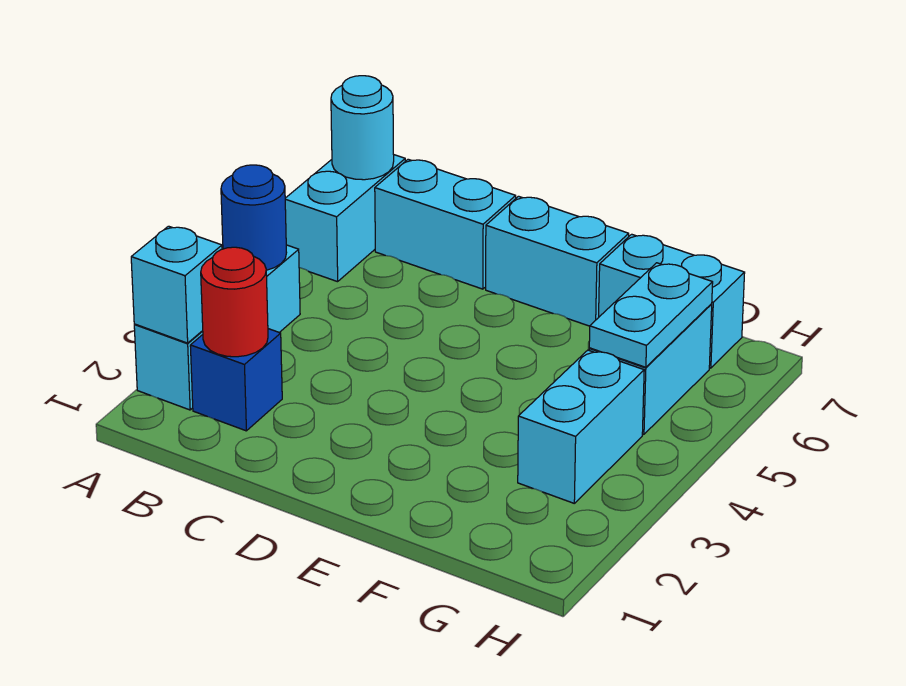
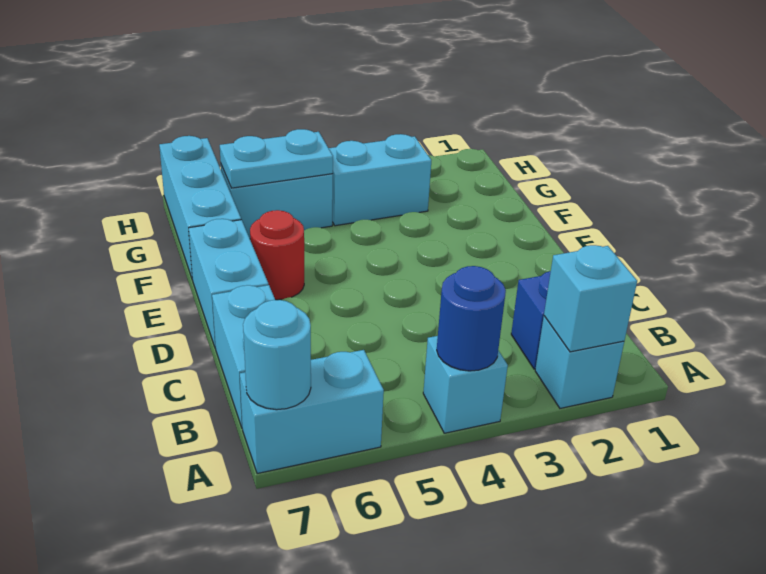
red round brick B2 level 2 -> red round brick E6 level 1
cyan brick F7:G7 level 1 -> cyan brick F7:H7 level 1

